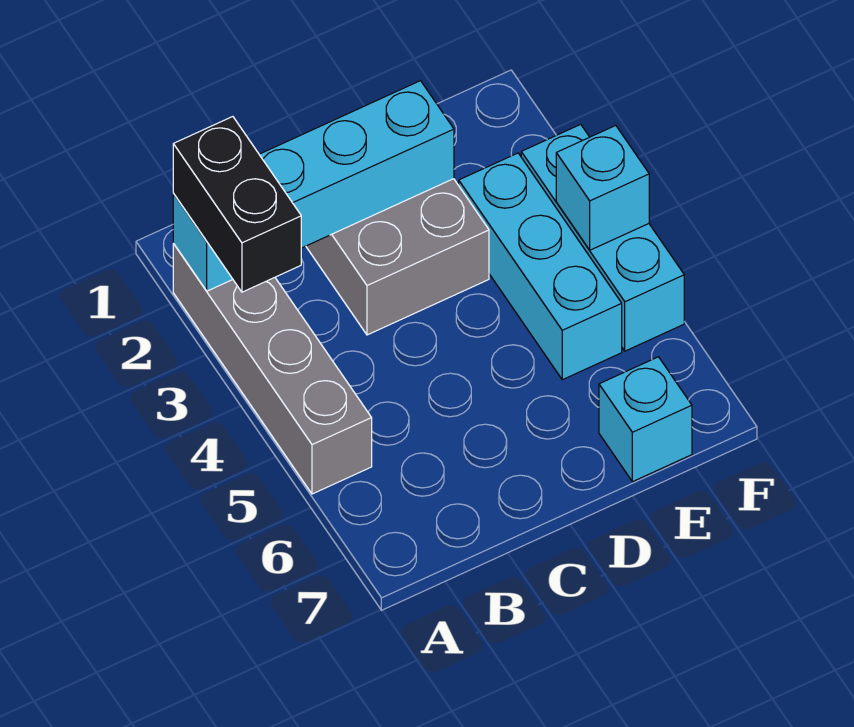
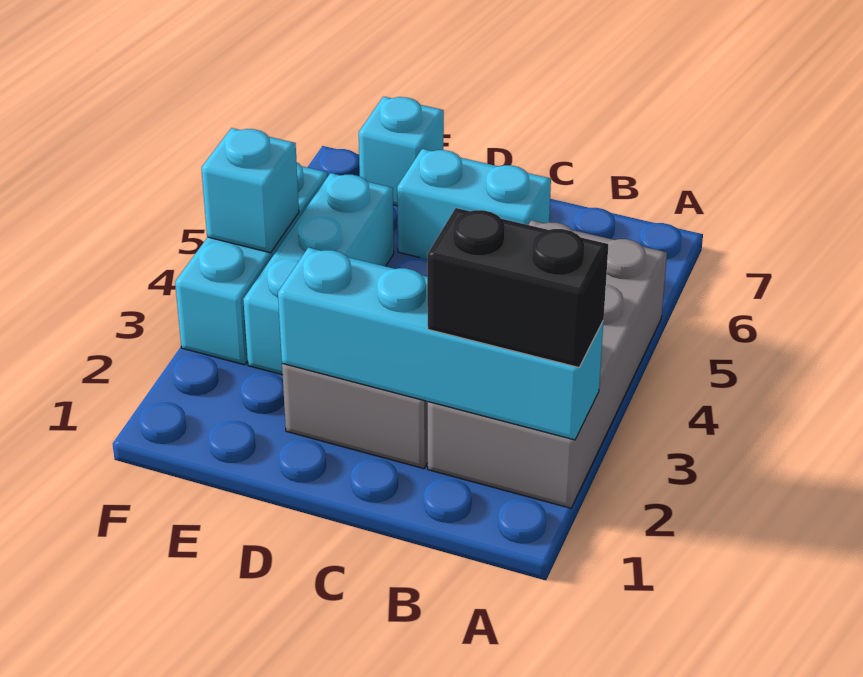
grey brick A2:A5 level 1 -> grey brick A2:B5 level 1
black brick A2:A3 level 3 -> black brick A2:B2 level 3
none -> cyan brick C6:D6 level 1

